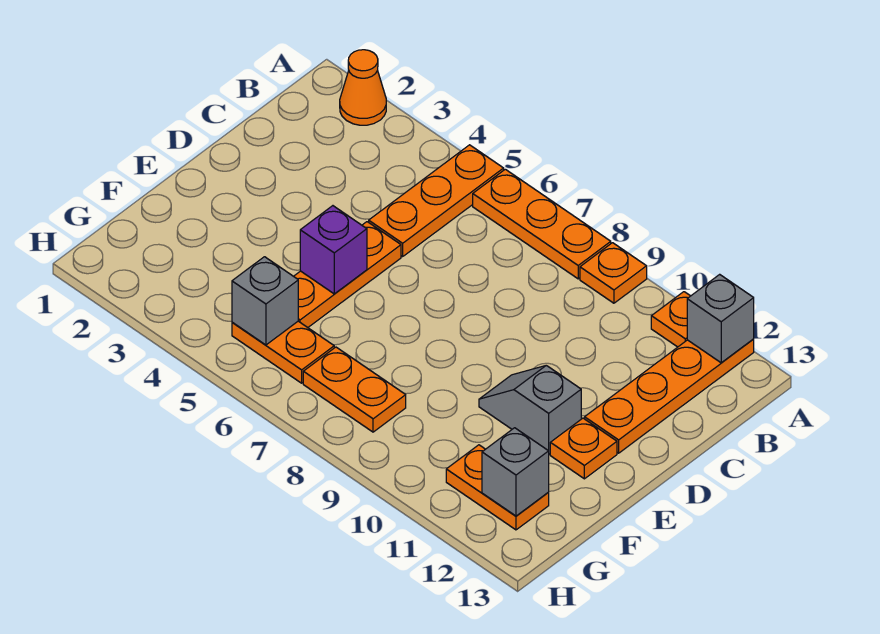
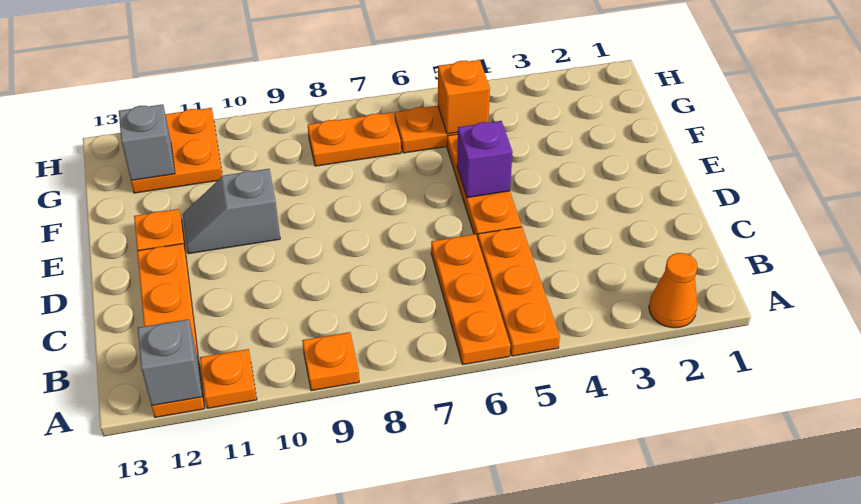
orange plate A6:A8 level 1 -> orange plate A6:C6 level 1
grey slope E10:E11 level 1 top 11 -> grey slope E10:E11 level 1 top 10
grey brick G5 level 2 -> orange brick G5 level 2
orange plate G11:G12 level 1 -> orange plate G11:H12 level 1

